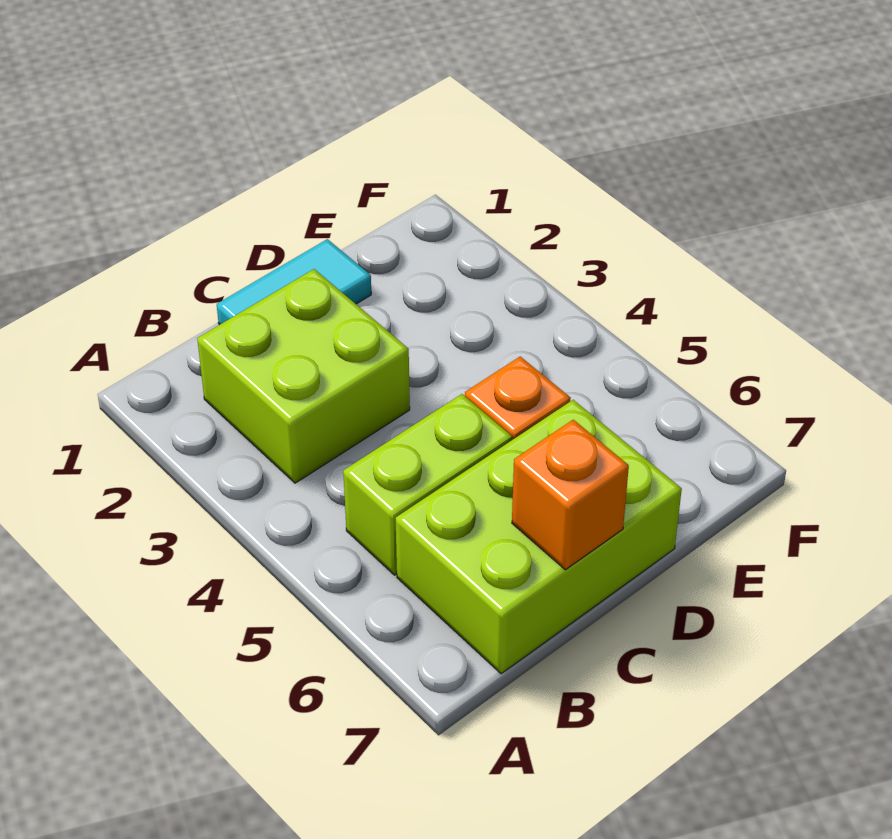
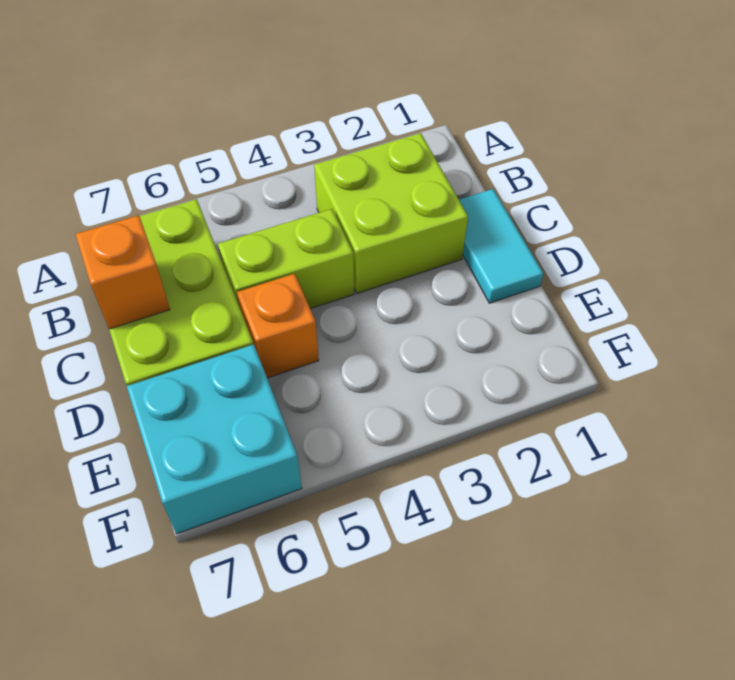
lime brick B5:C5 level 1 -> lime brick C4:C5 level 1
none -> cyan brick E6:F7 level 1

